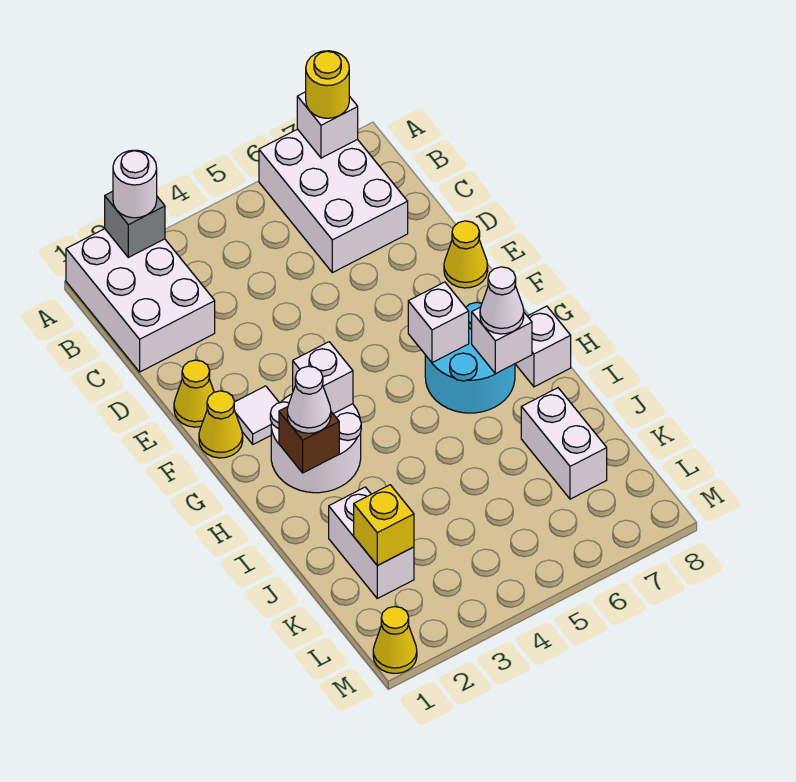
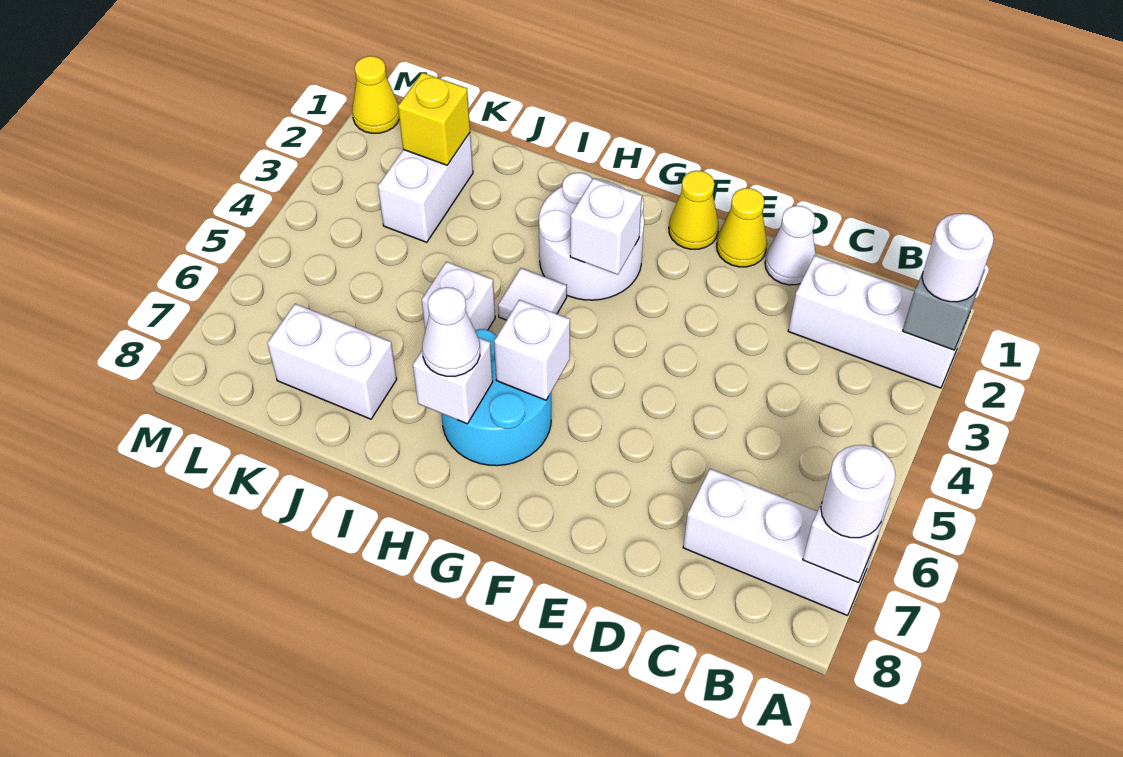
white brick A1:C2 level 1 -> white brick A2:C2 level 1
white brick A6:C7 level 1 -> white brick A7:C7 level 1
yellow round brick A7 level 3 -> white round brick A7 level 3
yellow cone E8 level 1 -> none
white tile F2 level 1 -> white tile H4 level 1
brown brick H2 level 2 -> none
white cone H2 level 3 -> white cone D1 level 1
white brick H8 level 1 -> white brick I5 level 1
white brick J2:K2 level 1 -> white brick K2:K3 level 1

